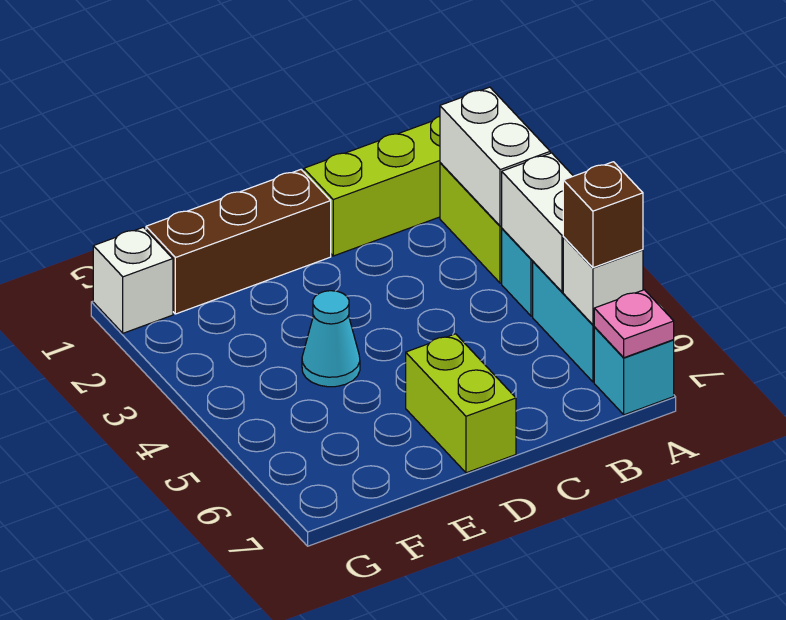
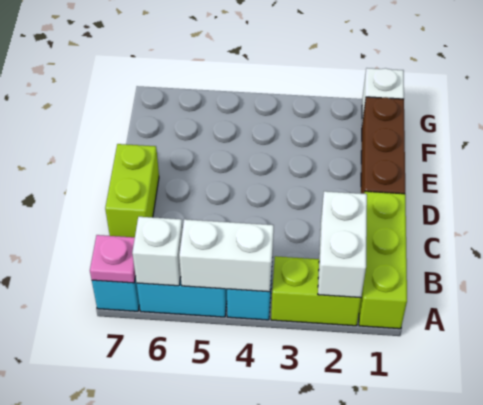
white brick A2:A3 level 2 -> white brick A2:B2 level 2
brown brick A6 level 3 -> none
lime brick D6:D7 level 1 -> lime brick C7:D7 level 1
cyan cone E4 level 1 -> none

